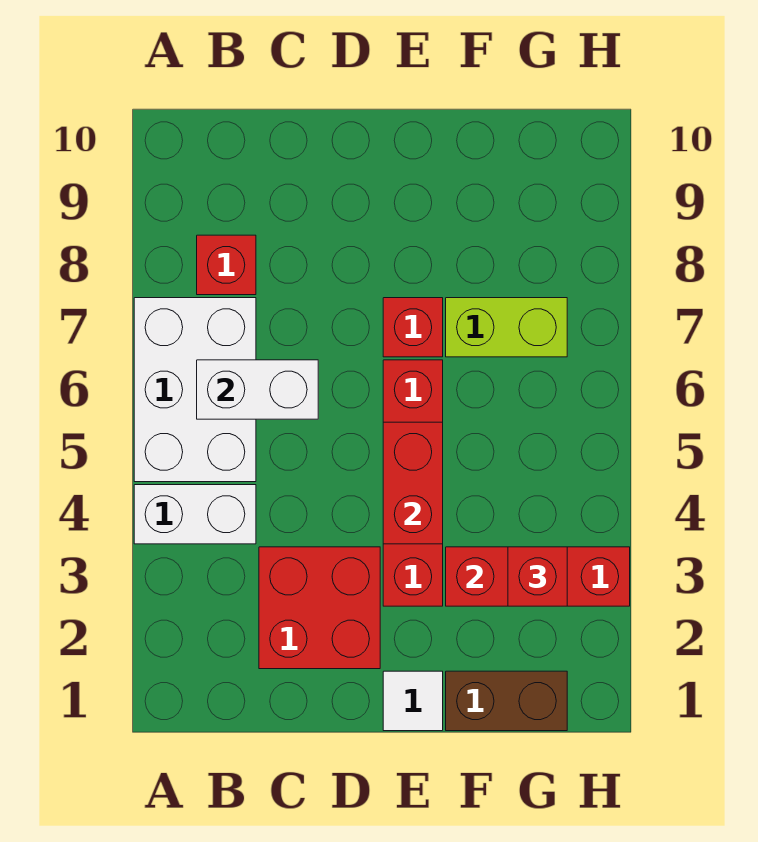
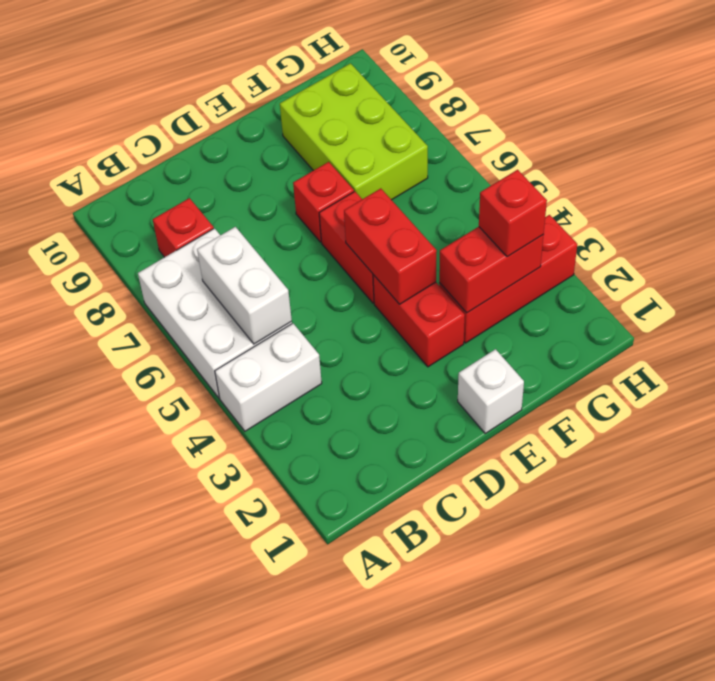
white brick B6:C6 level 2 -> white brick B5:B6 level 2
red brick C2:D3 level 1 -> none
white tile E1 level 1 -> white brick E1 level 1
brown brick F1:G1 level 1 -> none
lime brick F7:G7 level 1 -> lime brick F7:G9 level 1

